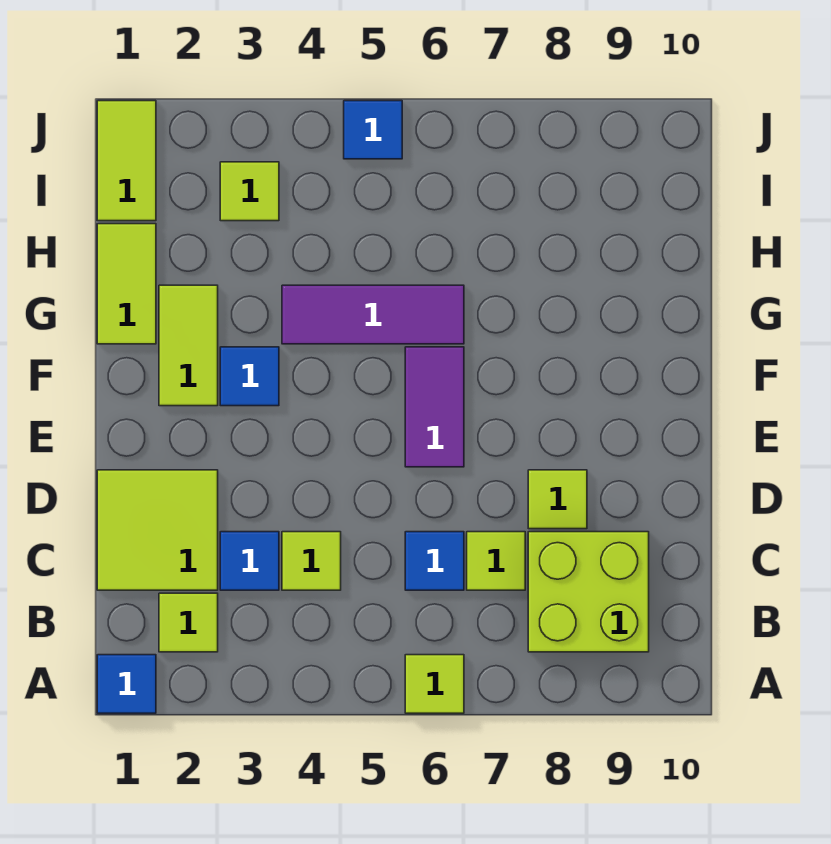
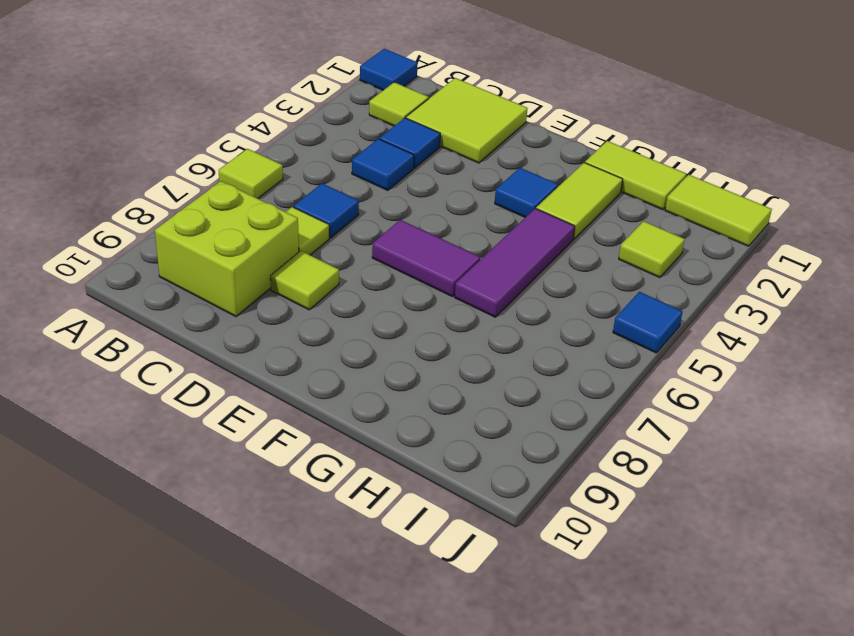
lime tile C4 level 1 -> blue tile C4 level 1
lime tile F2:G2 level 1 -> lime tile G2:G3 level 1

